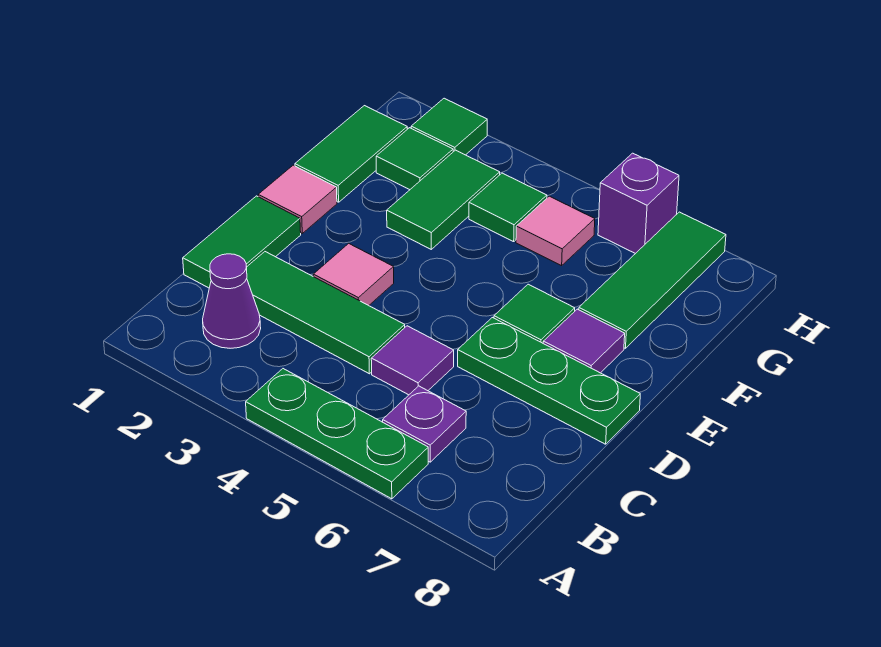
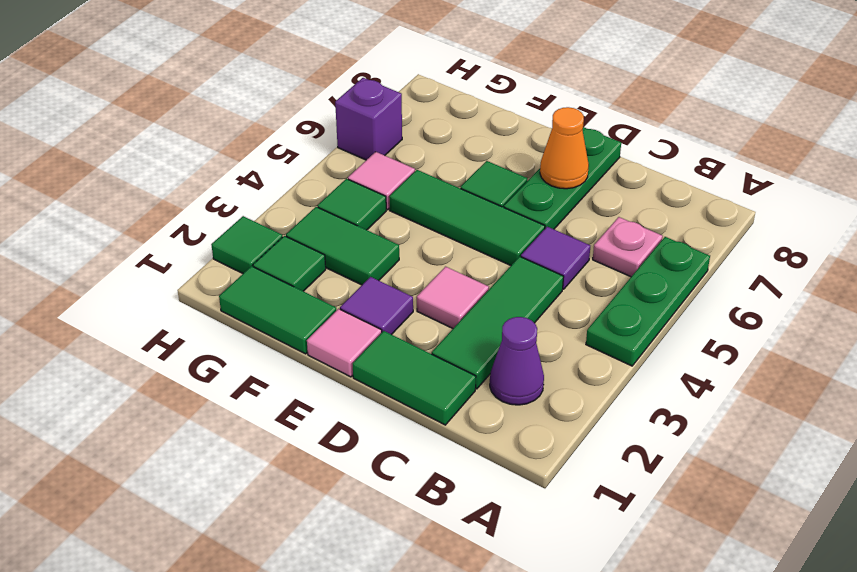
purple plate B6 level 1 -> pink plate B6 level 1
none -> orange cone D7 level 2
purple tile E7 level 1 -> purple tile E2 level 1
green tile F7:H7 level 1 -> green tile D5:F5 level 1

